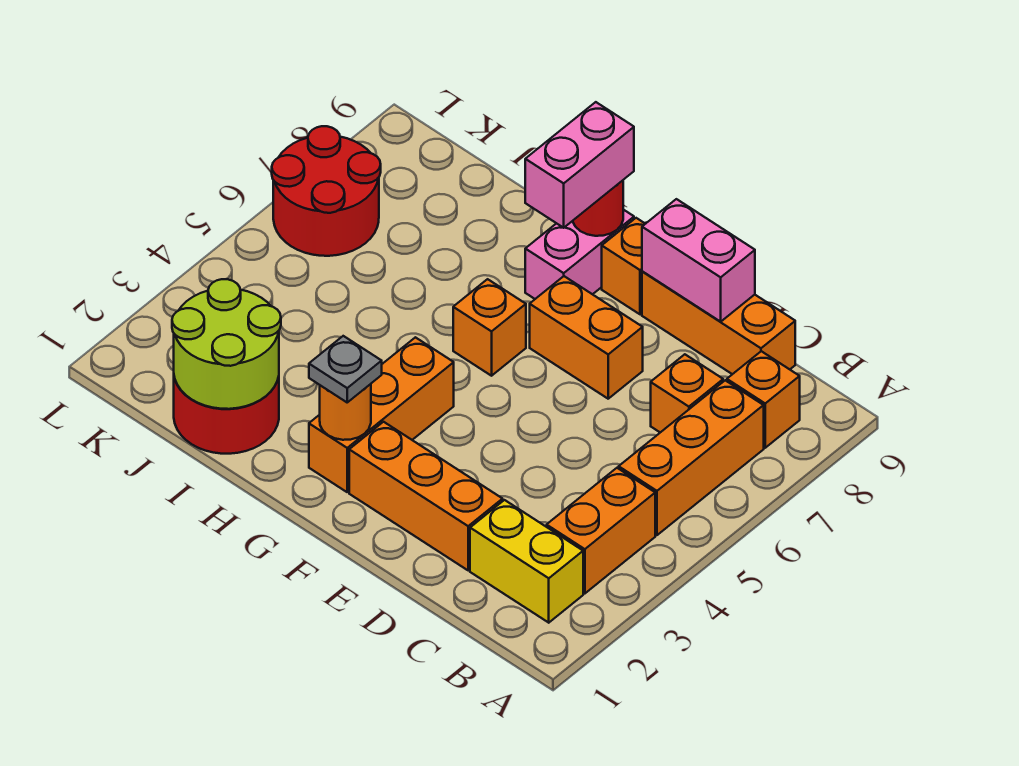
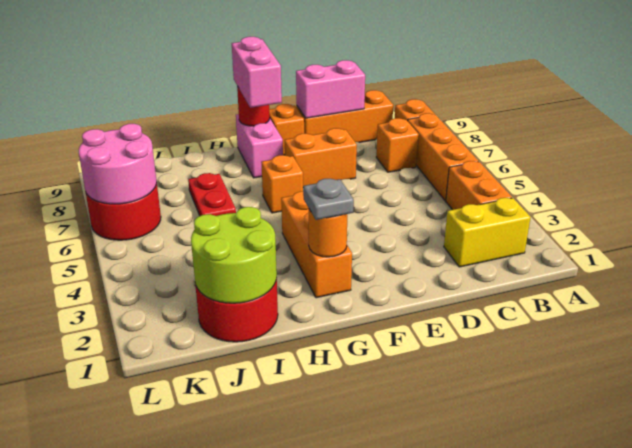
orange brick D2:F2 level 1 -> none
none -> red plate I6:I7 level 1
none -> pink round brick K6:L7 level 2

